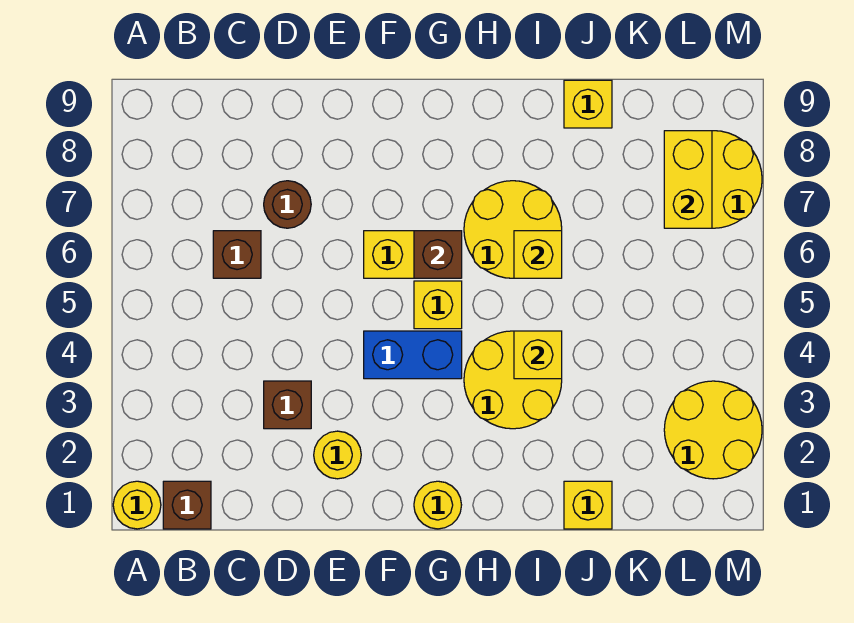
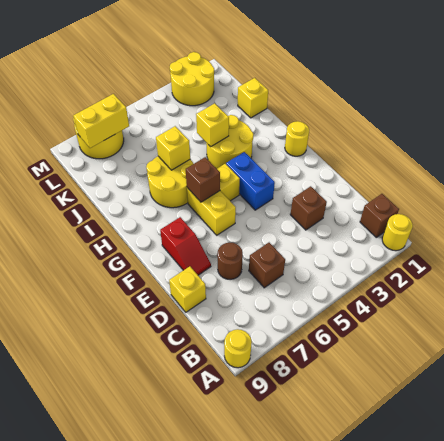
yellow round brick E2 level 1 -> yellow round brick A9 level 1
none -> red slope E8:F8 level 1 top F
yellow brick J9 level 1 -> yellow brick D9 level 1

